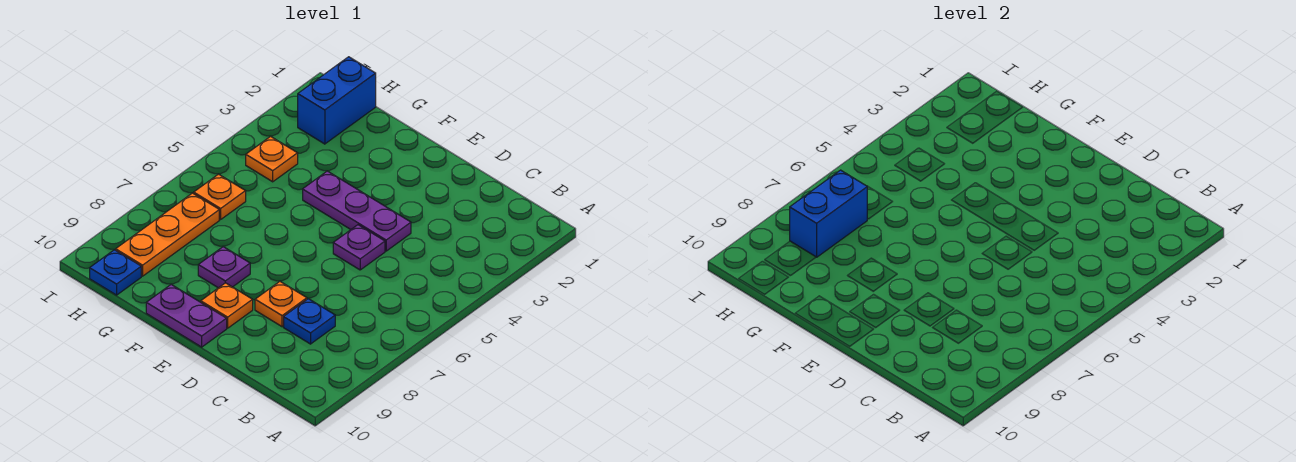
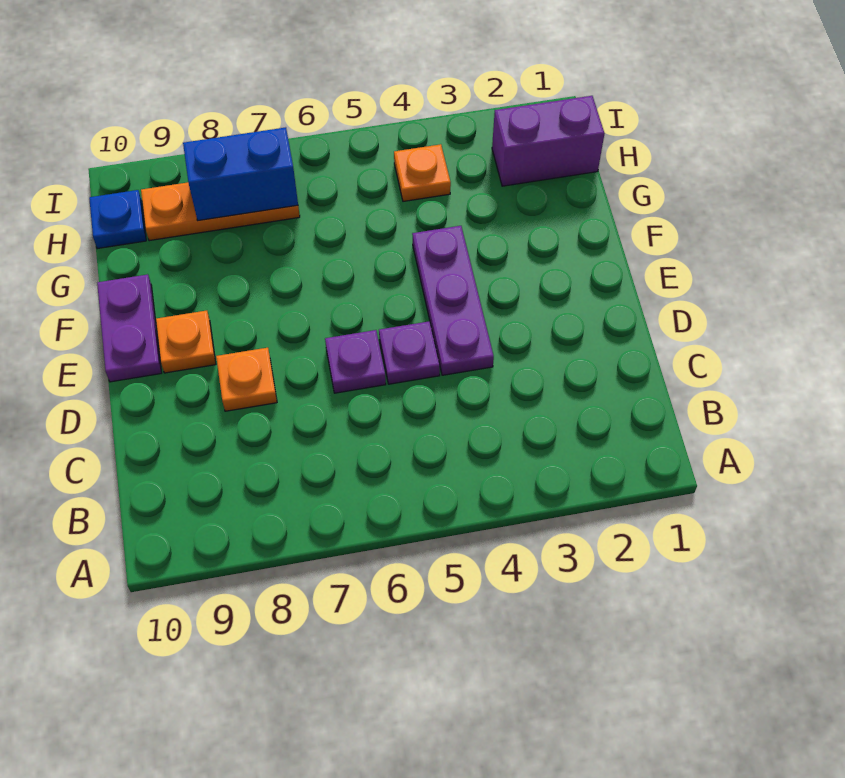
blue plate C8 level 1 -> none
purple plate F8 level 1 -> purple plate D6 level 1
blue brick H1:H2 level 1 -> purple brick H1:H2 level 1
orange plate H6 level 1 -> none

